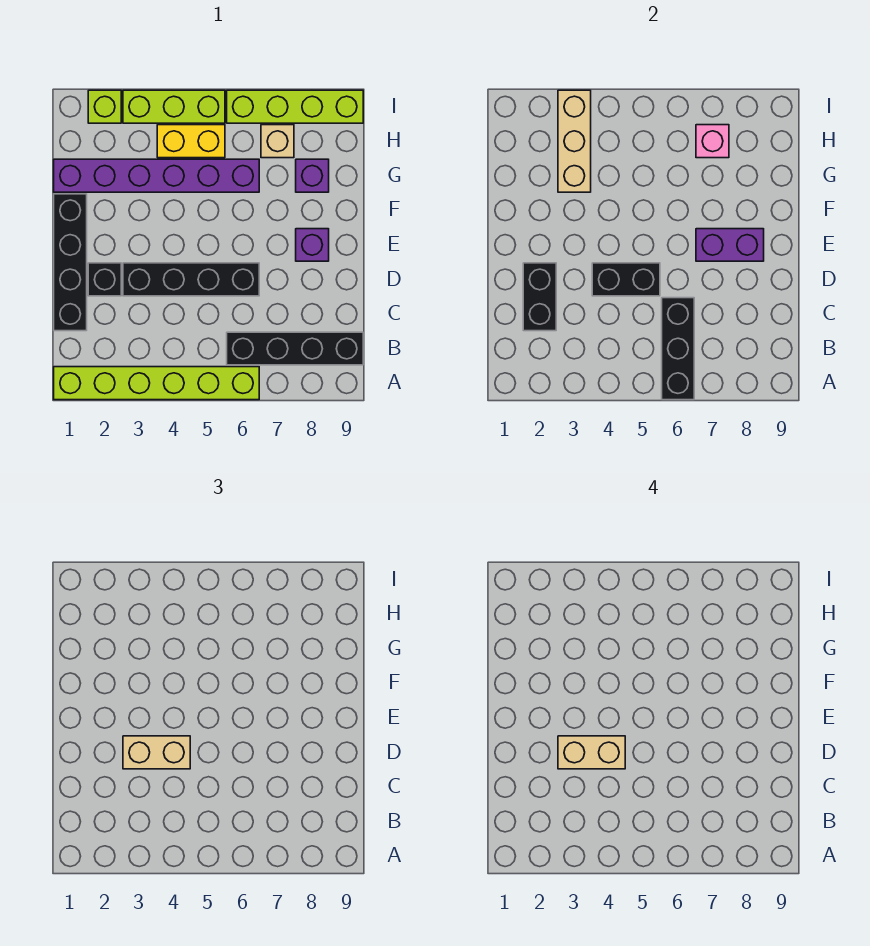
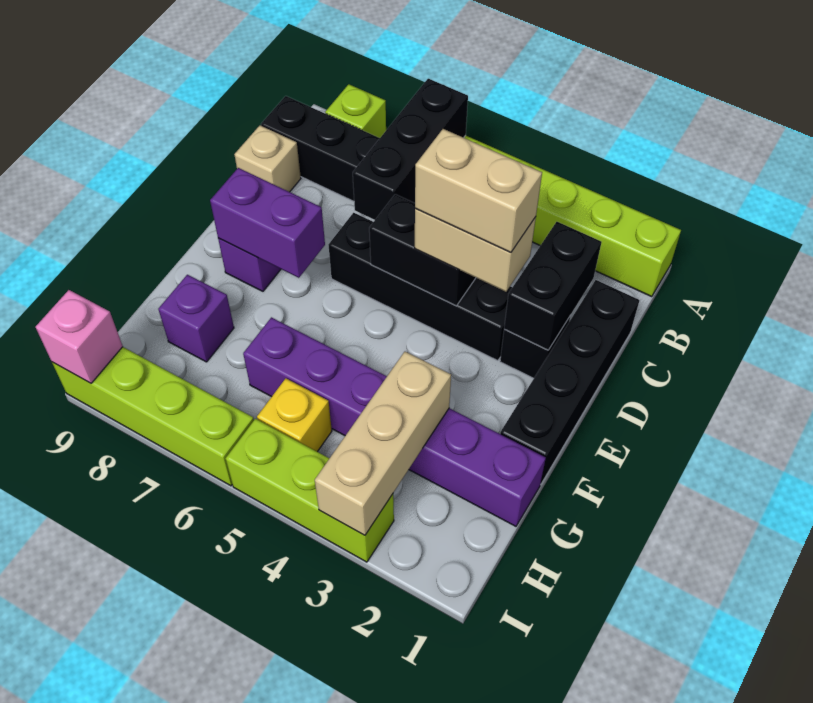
yellow brick H4:H5 level 1 -> yellow brick H5 level 1
tan brick H7 level 1 -> tan brick C9 level 1
pink brick H7 level 2 -> pink brick I9 level 2
lime brick I2 level 1 -> lime brick A8 level 1

